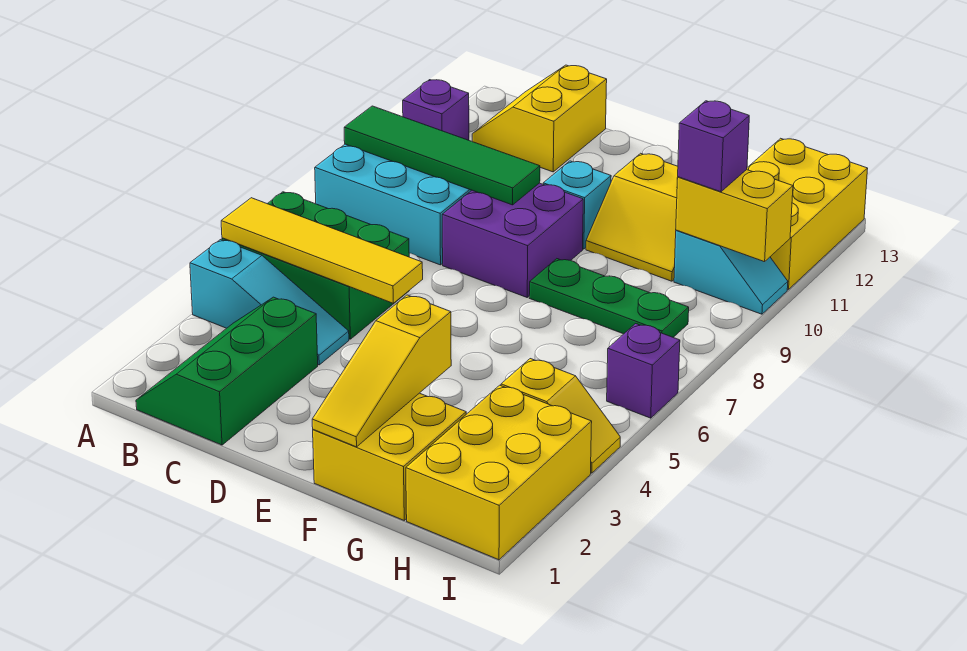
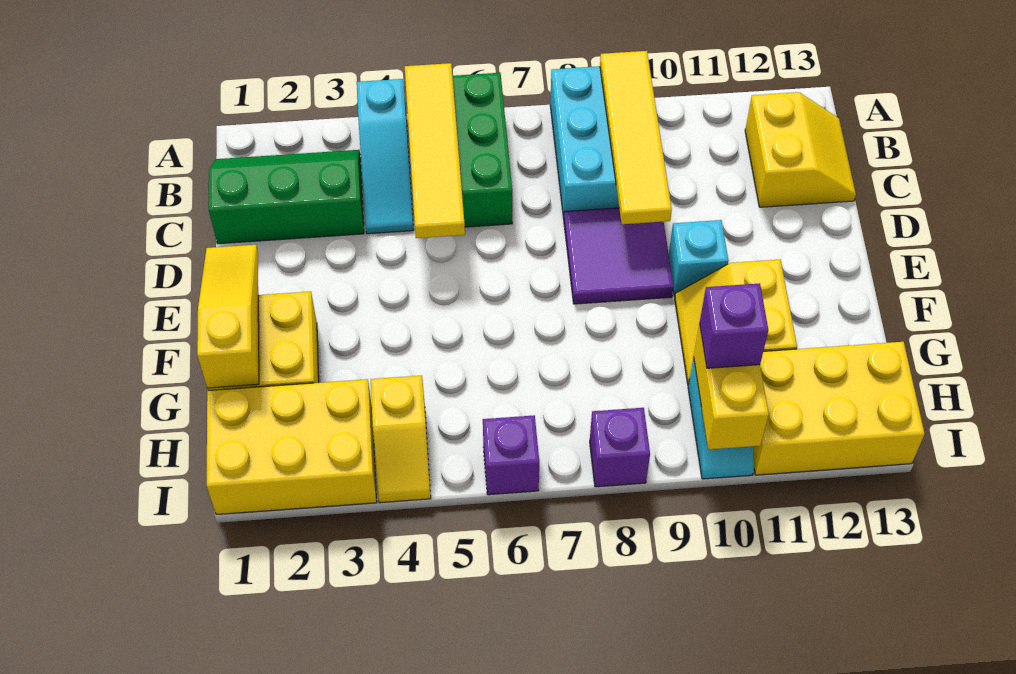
green tile A9:D9 level 2 -> yellow tile A9:D9 level 2
purple brick A11 level 1 -> purple brick I8 level 1
yellow slope B12:C13 level 1 top C -> yellow slope B12:C13 level 1 top 12
purple brick D8:E9 level 1 -> purple tile D8:E9 level 1
yellow slope F1:F3 level 2 top 3 -> yellow slope E1:G1 level 2 top G
green plate F8:H8 level 1 -> none

